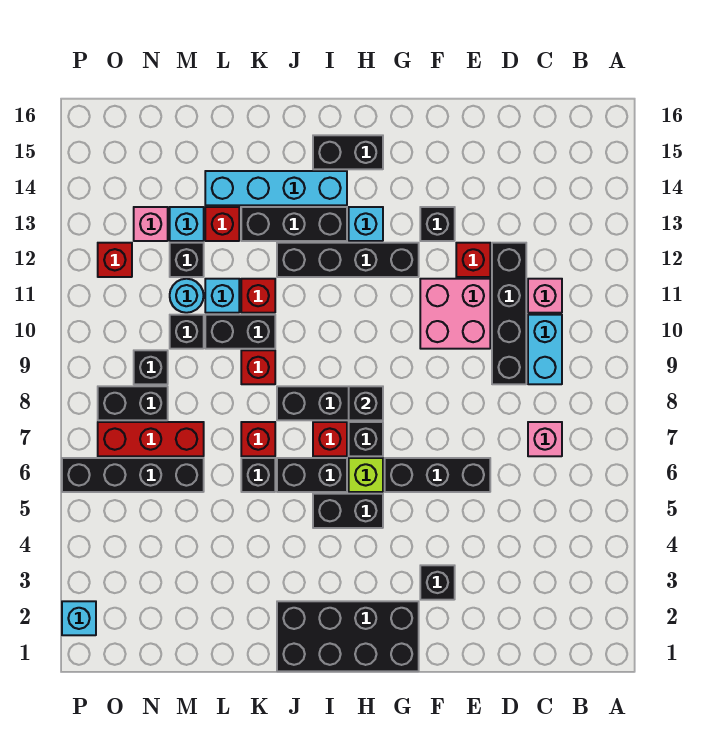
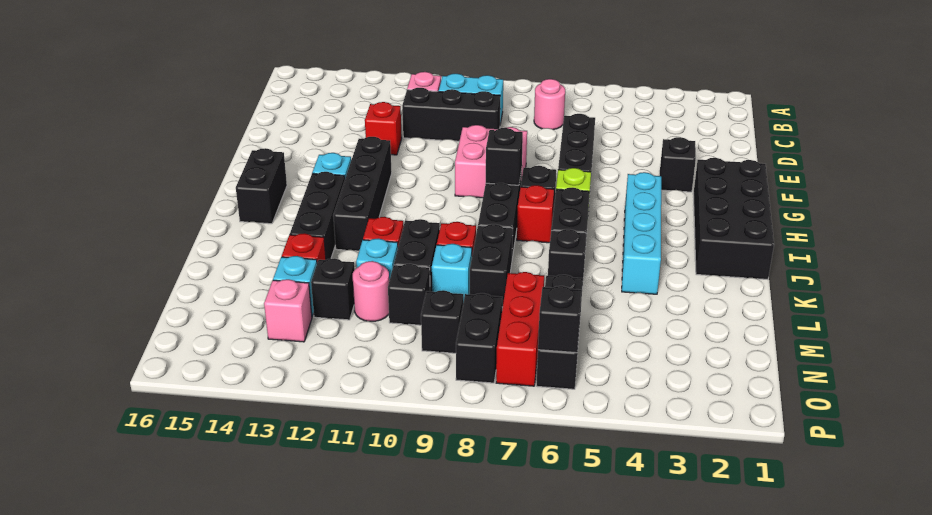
pink brick C7 level 1 -> pink round brick C7 level 1
black brick D9:D12 level 1 -> black brick D9:D11 level 1
pink brick E10:F11 level 1 -> pink brick F8:G9 level 1
black brick F13 level 1 -> black brick O6 level 2
black brick H5:I5 level 1 -> black brick K8:L8 level 1
cyan brick I14:L14 level 1 -> cyan brick H4:K4 level 1
red brick K7 level 1 -> none
black brick M6:P6 level 1 -> black brick M6:O6 level 1
cyan round brick M11 level 1 -> pink round brick M11 level 1
red brick O12 level 1 -> none
cyan brick P2 level 1 -> cyan brick L9 level 1

